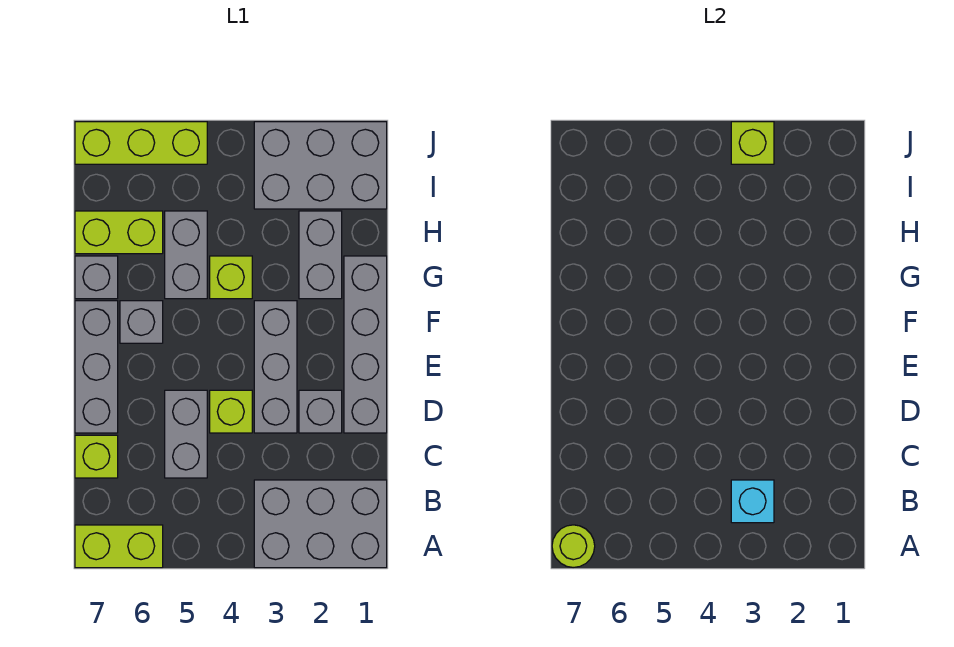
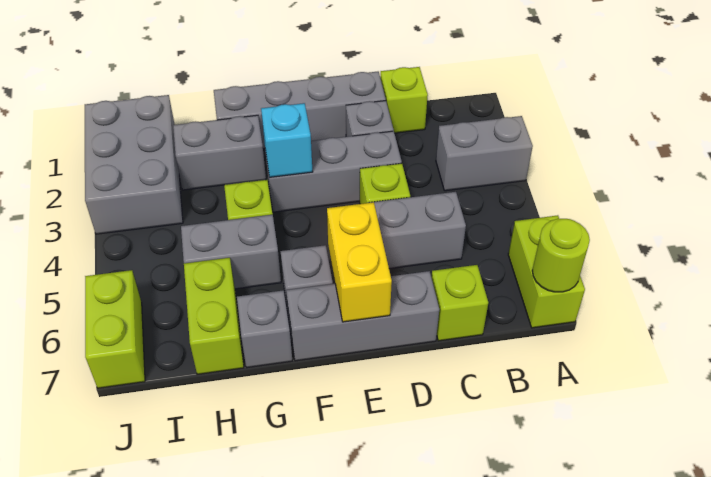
grey brick A1:B3 level 1 -> grey brick A3:B3 level 1
cyan brick B3 level 2 -> cyan brick F3 level 2
none -> yellow brick E6:E7 level 2
lime brick J3 level 2 -> lime brick C1 level 1
lime brick J5:J7 level 1 -> lime brick J6:J7 level 1

